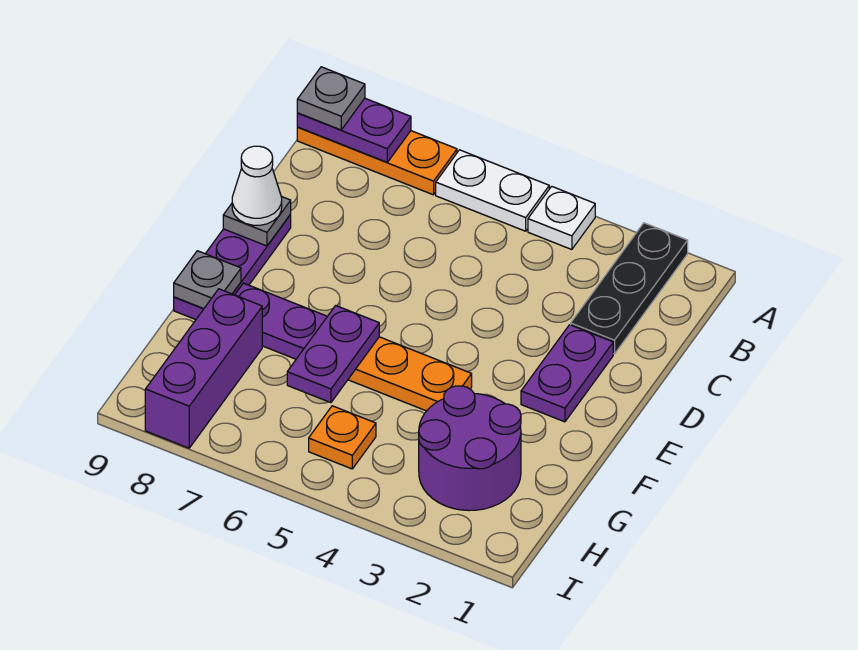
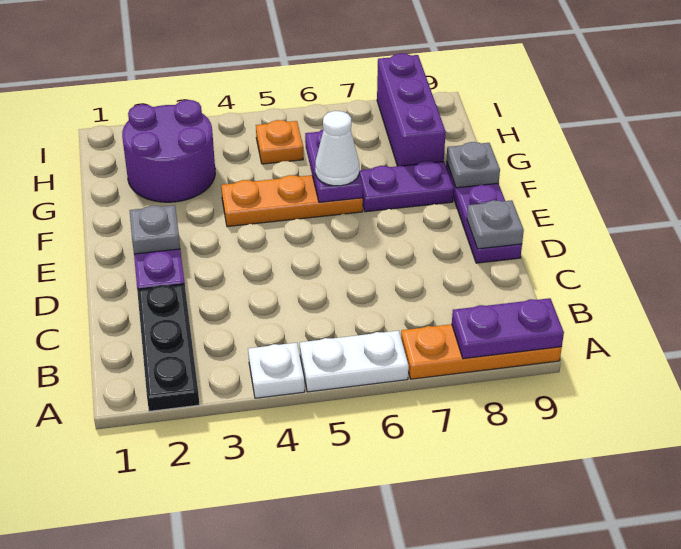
grey plate A9 level 3 -> grey plate E2 level 2
white cone D9 level 3 -> white cone F6 level 3

